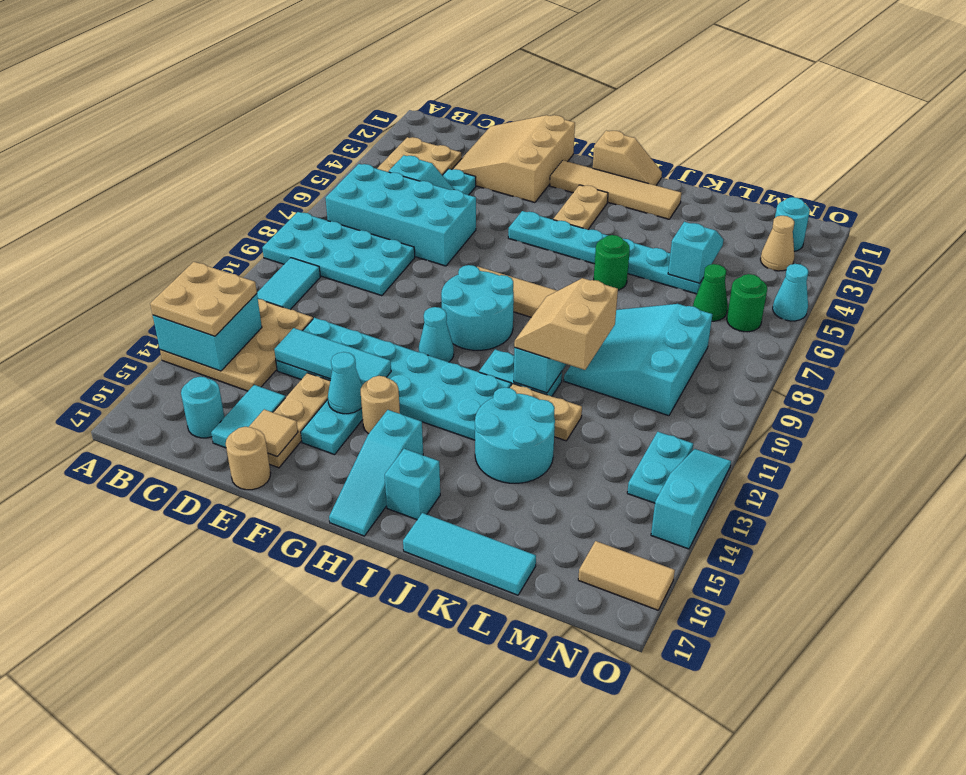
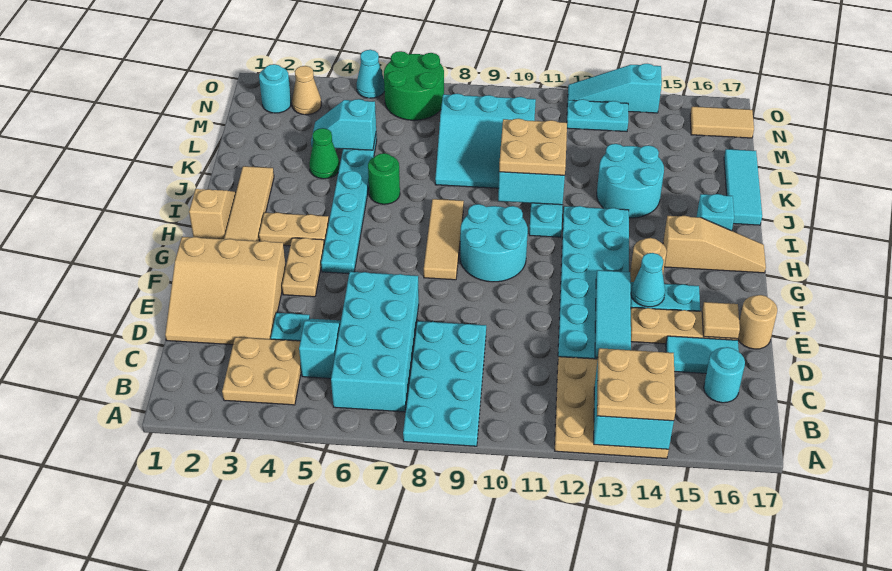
cyan tile B10:B11 level 1 -> none
cyan cone G11 level 1 -> none
cyan slope H15:H17 level 1 top 15 -> tan slope H15:H17 level 1 top 15
tan slope J10:K11 level 3 top K -> tan plate J10:K11 level 3
tan plate J12:K12 level 1 -> tan plate F4:G4 level 1
green cone M6 level 1 -> green cone K4 level 1
green round brick N6 level 1 -> green round brick N6:O7 level 1
tan tile N16:O16 level 1 -> tan tile N16:N17 level 1

